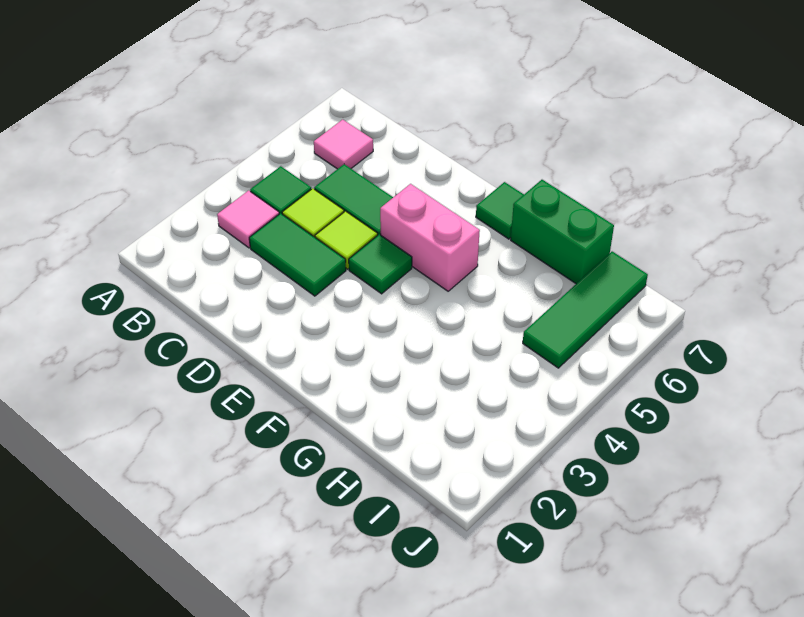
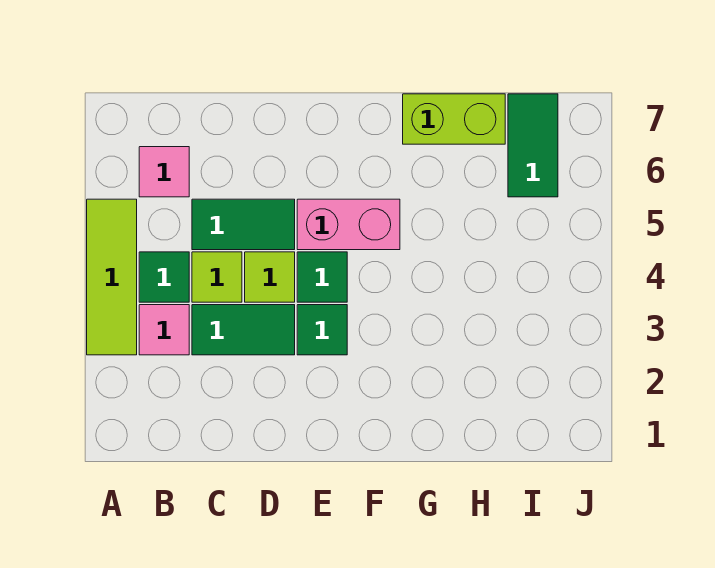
none -> lime tile A3:A5 level 1
green tile F7 level 1 -> green tile E3 level 1
green brick G7:H7 level 1 -> lime brick G7:H7 level 1
green tile I5:I7 level 1 -> green tile I6:I7 level 1

